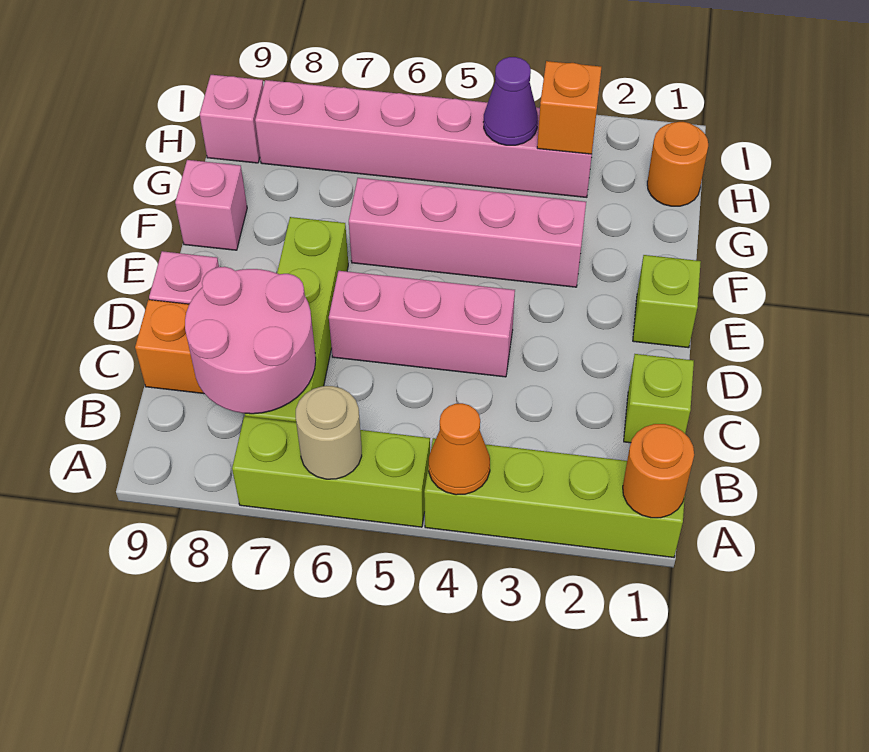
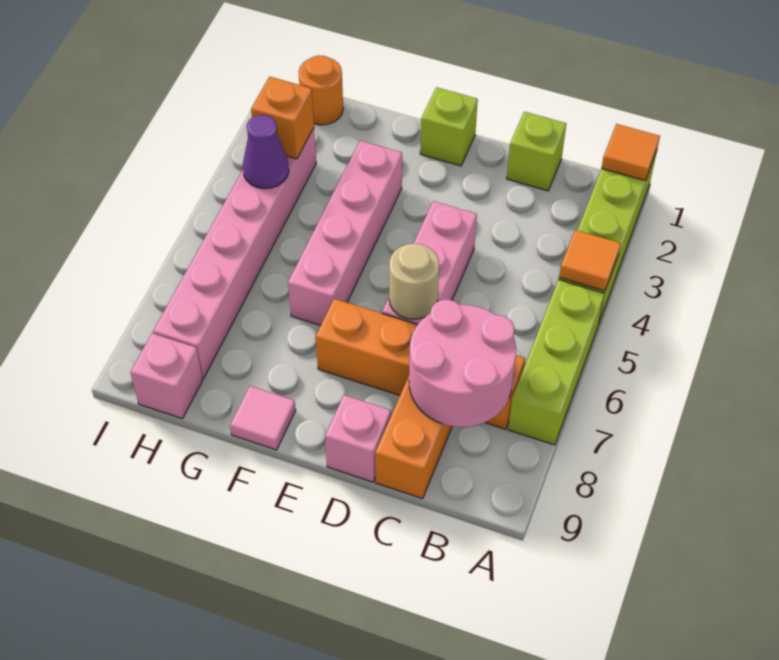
orange round brick A1 level 2 -> orange tile A1 level 2
orange cone A4 level 2 -> orange tile A4 level 2
tan round brick A6 level 2 -> tan round brick D6 level 2
lime brick B7:E7 level 1 -> orange brick B7:E7 level 1
pink brick F9 level 1 -> pink tile F9 level 1

